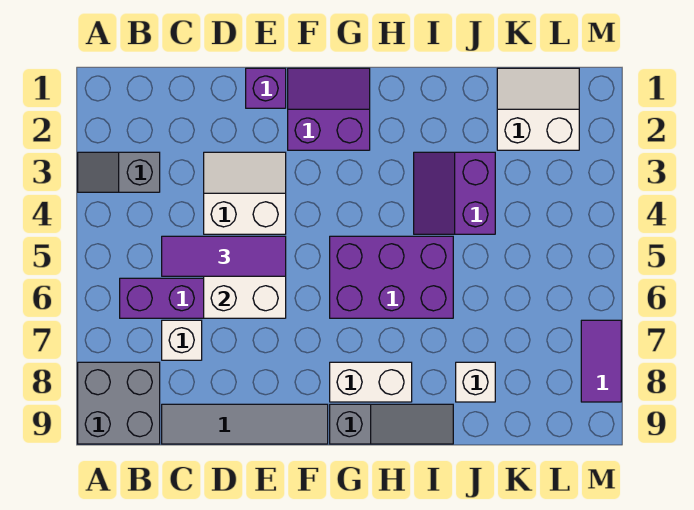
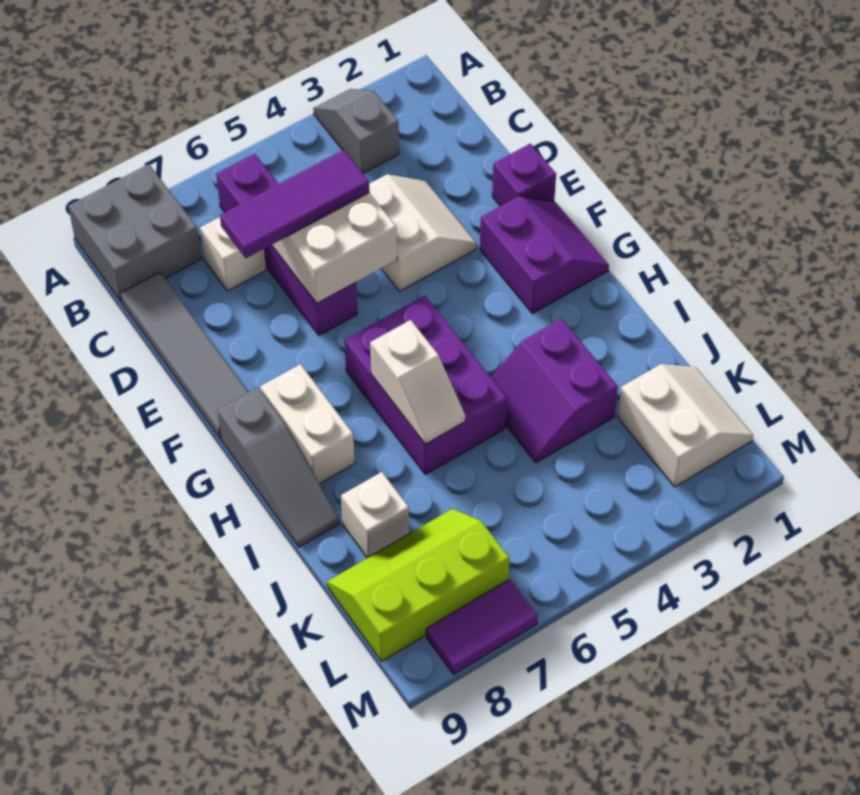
purple tile C5:E5 level 3 -> purple tile D5:D7 level 3
none -> white slope H6:I6 level 2 top H
purple slope I3:J4 level 1 top J -> purple slope I3:J4 level 1 top 3
none -> lime slope K7:L9 level 1 top L

